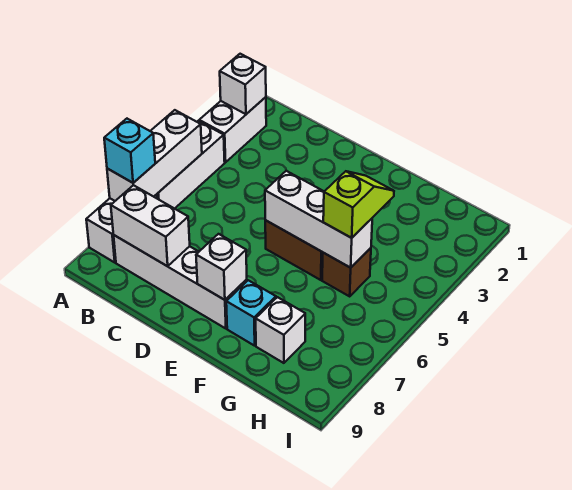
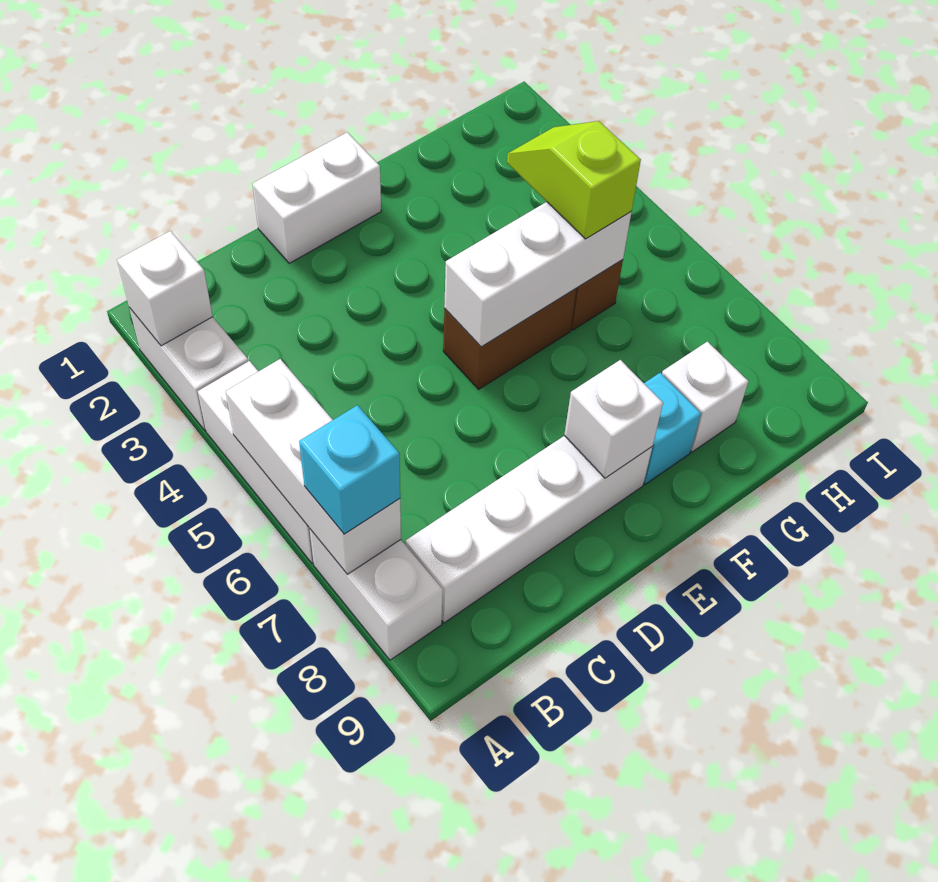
white brick B8:C8 level 2 -> white brick D1:E1 level 1

